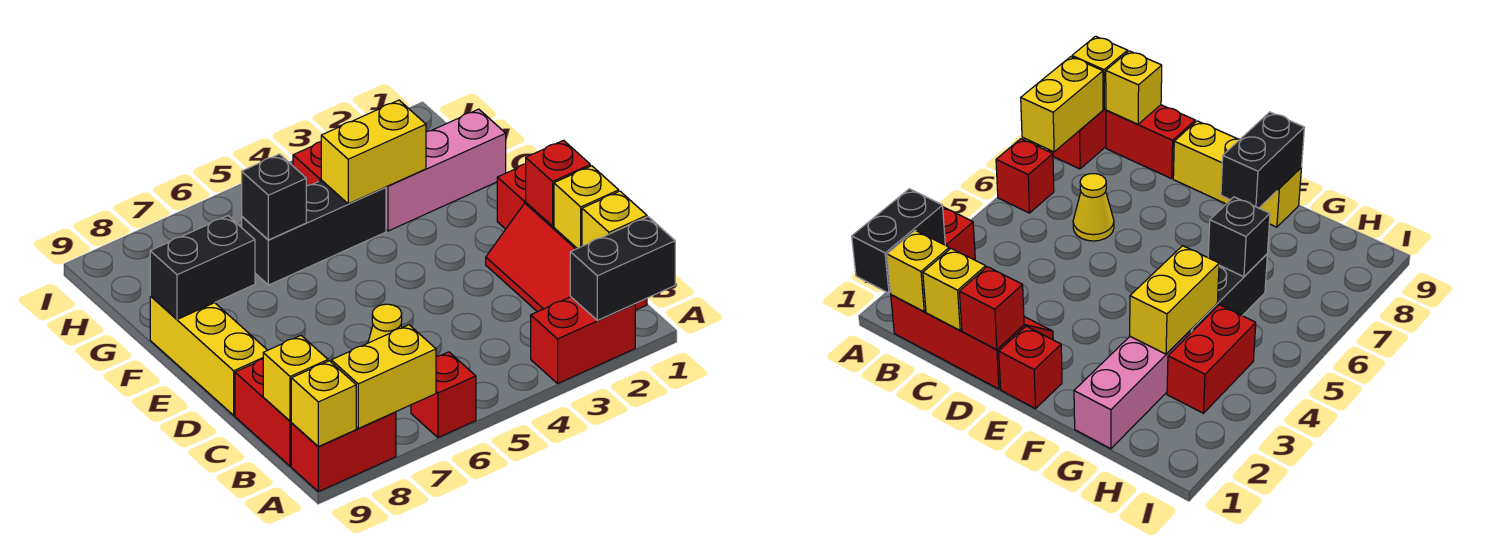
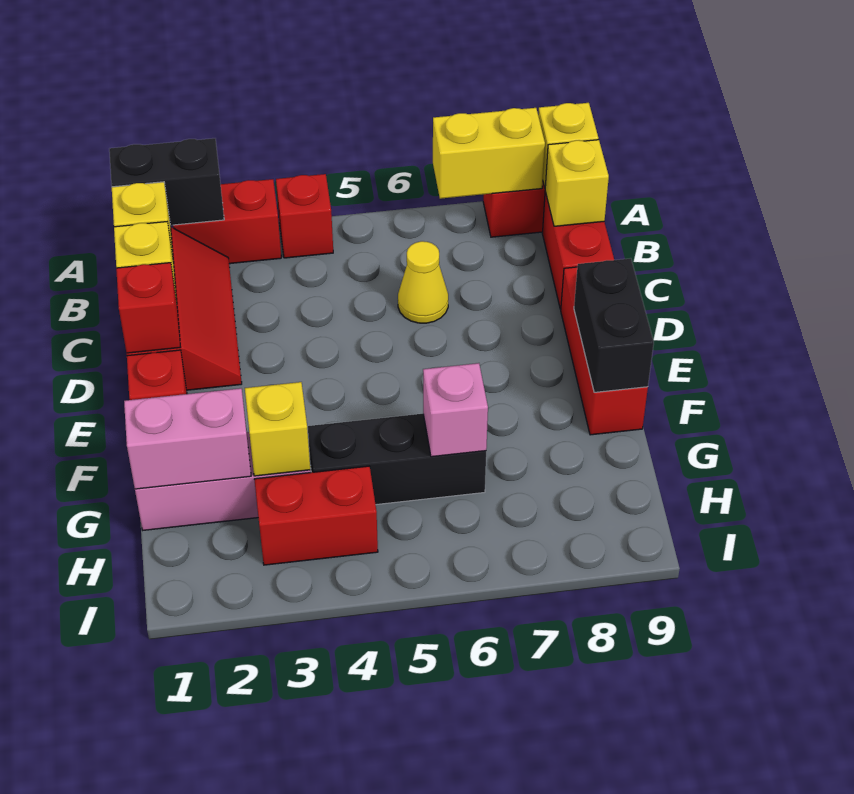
red brick A6 level 1 -> red brick A4 level 1
yellow brick D9:F9 level 1 -> red brick D9:F9 level 1
black brick F8:F9 level 2 -> black brick E9:F9 level 2
none -> pink brick G1:G2 level 2
yellow brick G3:G4 level 2 -> yellow brick G3 level 2
black brick G6 level 2 -> pink brick G6 level 2

